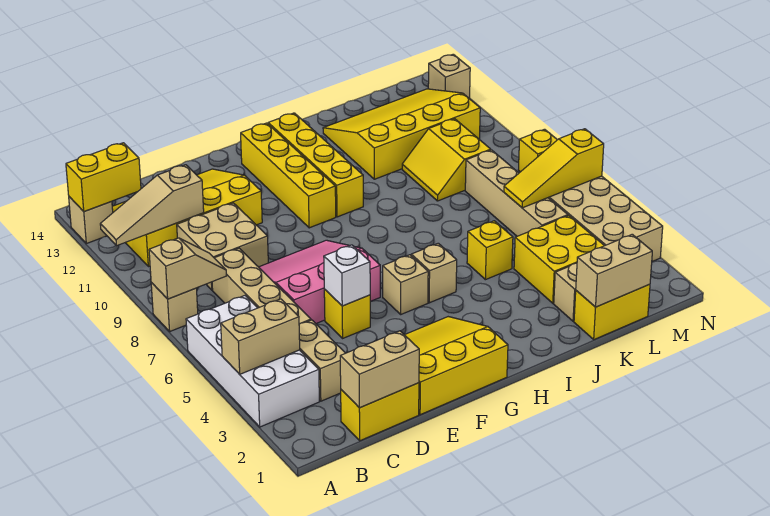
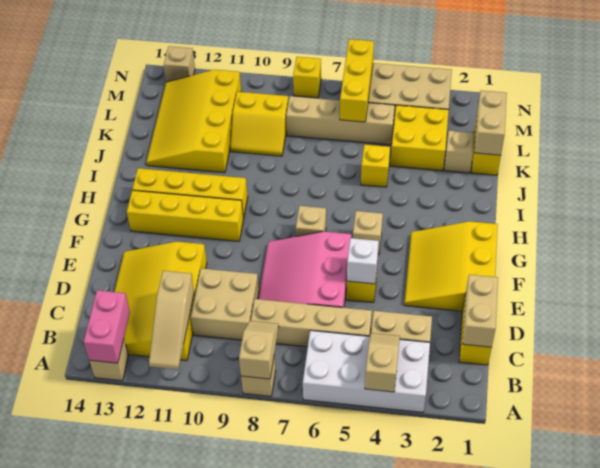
tan brick A4:B4 level 2 -> tan slope A4:B4 level 2 top A
yellow brick A13:B13 level 2 -> pink brick A13:B13 level 2
tan brick H5 level 1 -> tan brick G7 level 1
yellow slope L6:N6 level 2 top N -> yellow brick L6:N6 level 2

